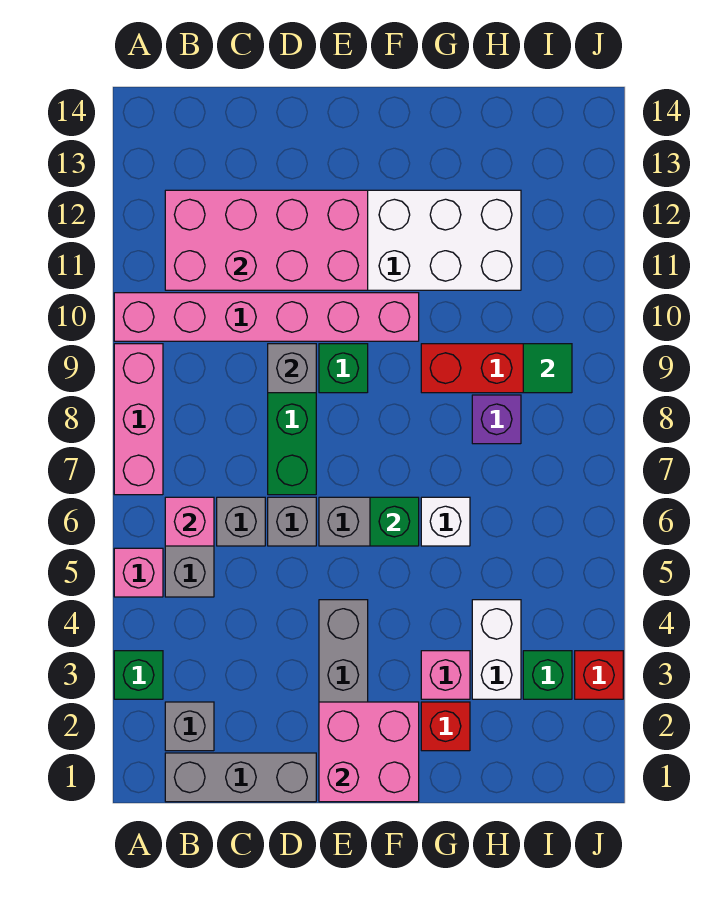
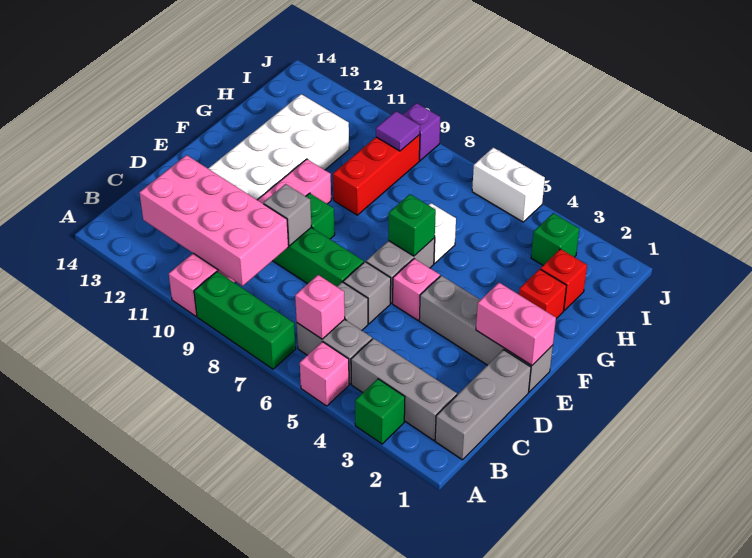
pink brick A7:A9 level 1 -> green brick A7:A9 level 1
grey brick B2 level 1 -> grey brick B2:B4 level 1
pink brick B11:E12 level 2 -> pink brick B9:C12 level 2
pink brick E1:F2 level 2 -> pink brick E1:E2 level 2
pink brick G3 level 1 -> pink brick E5 level 1
white brick H3:H4 level 1 -> white brick J5:J6 level 1
purple brick H8 level 1 -> purple brick J9 level 1
green tile I9 level 2 -> purple tile I9 level 2
red brick J3 level 1 -> red brick H2 level 1

